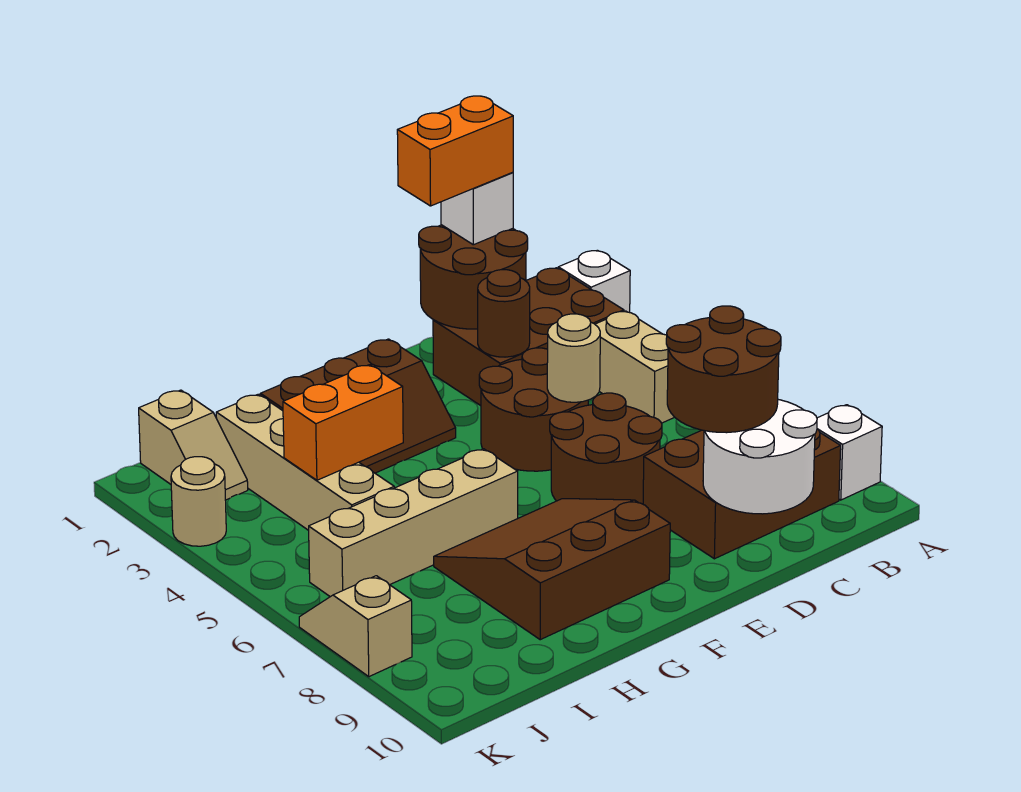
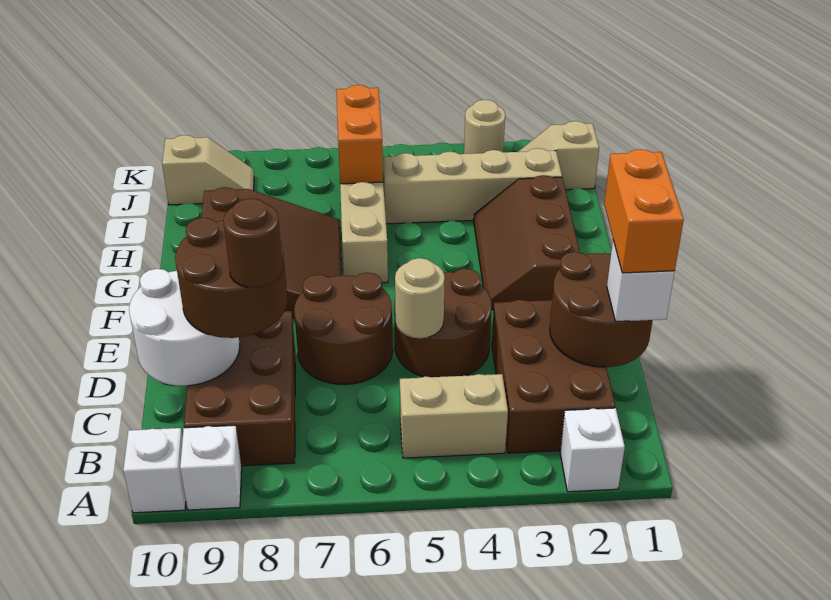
none -> white brick A10 level 1
brown round brick D3 level 2 -> brown round brick C8 level 4
orange brick H4:I4 level 2 -> orange brick I6:J6 level 2
tan slope K7:K8 level 1 top 8 -> tan slope J9:J10 level 1 top 10

